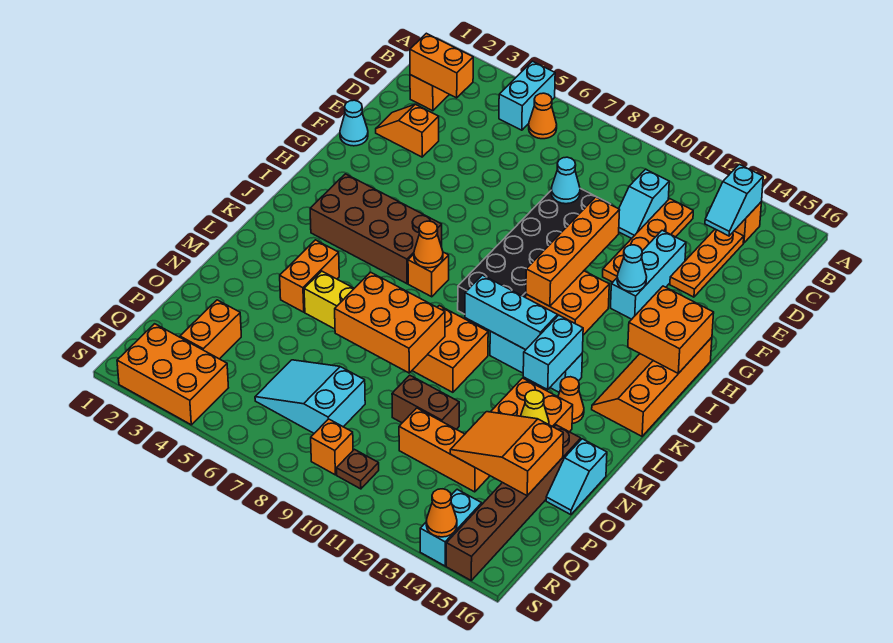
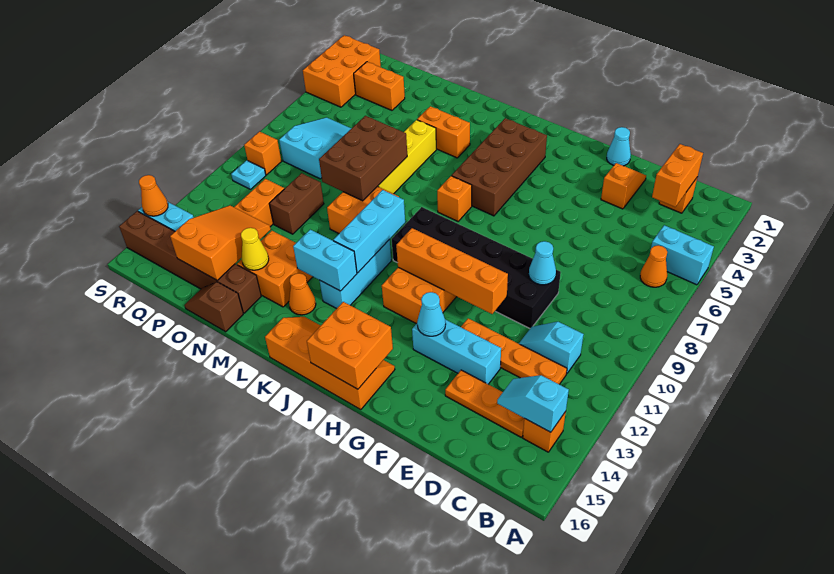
orange cone J7 level 2 -> none
orange brick M7:N9 level 2 -> brown brick M7:N9 level 2
cyan slope N16:O16 level 1 top N -> brown slope N16:O16 level 1 top N
brown plate R10 level 1 -> cyan plate R10 level 1

